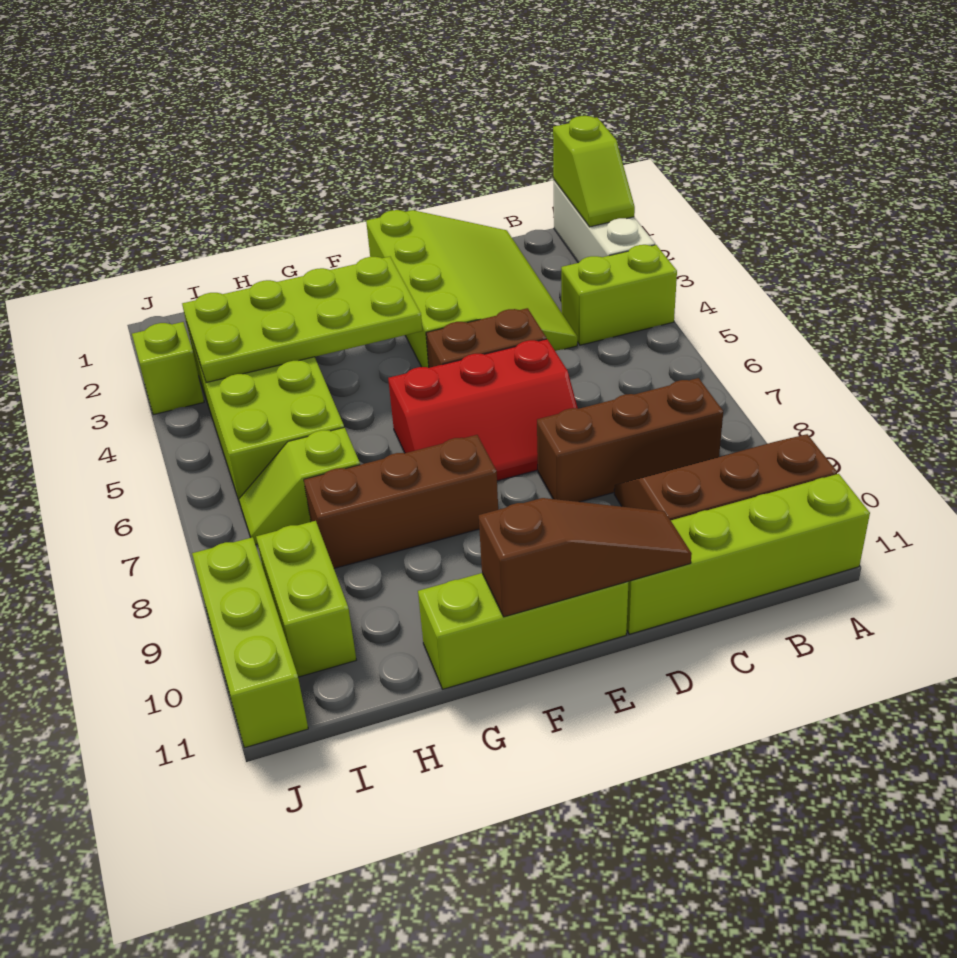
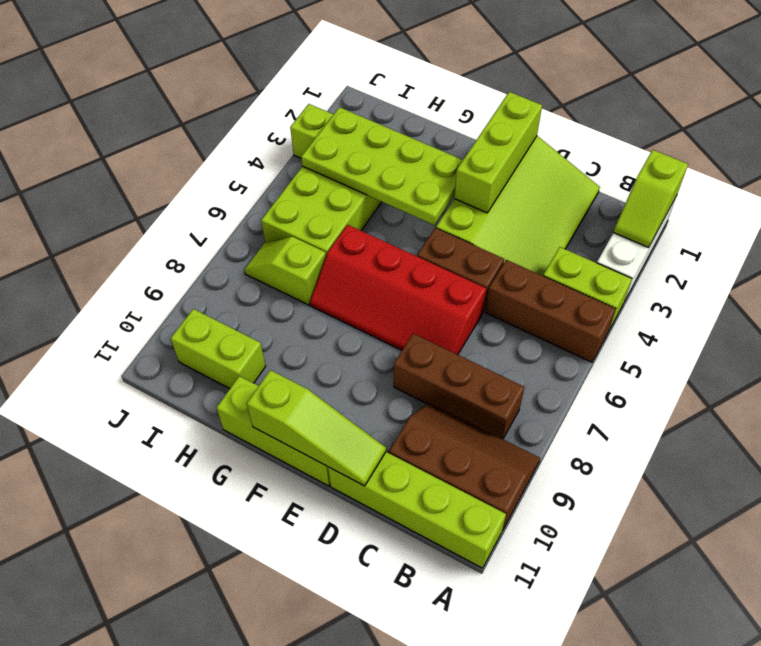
red slope D6:F7 level 1 top 6 -> red slope D6:G7 level 1 top 6
brown slope D11:F11 level 2 top F -> lime slope D11:F11 level 2 top F
brown brick F8:H8 level 1 -> brown brick A5:C5 level 1
lime brick I9:I10 level 1 -> lime brick H10:I10 level 1
lime brick J9:J11 level 1 -> lime brick E1:E3 level 2

